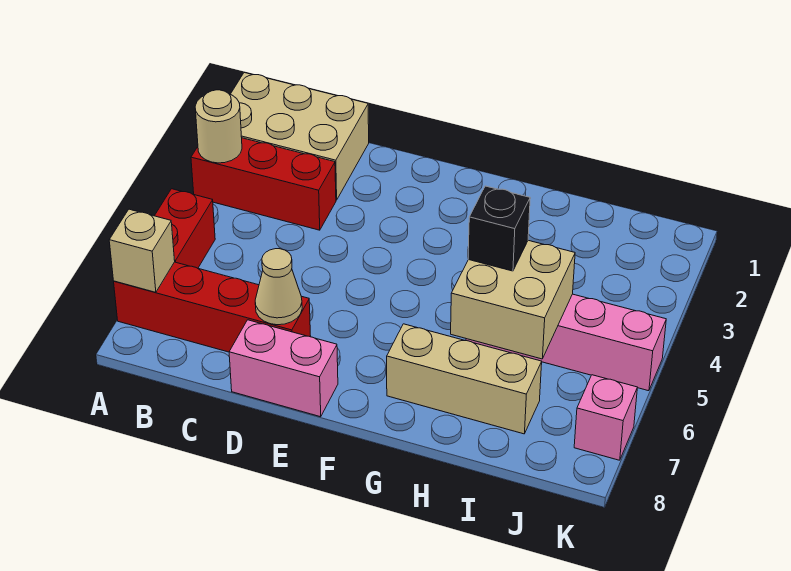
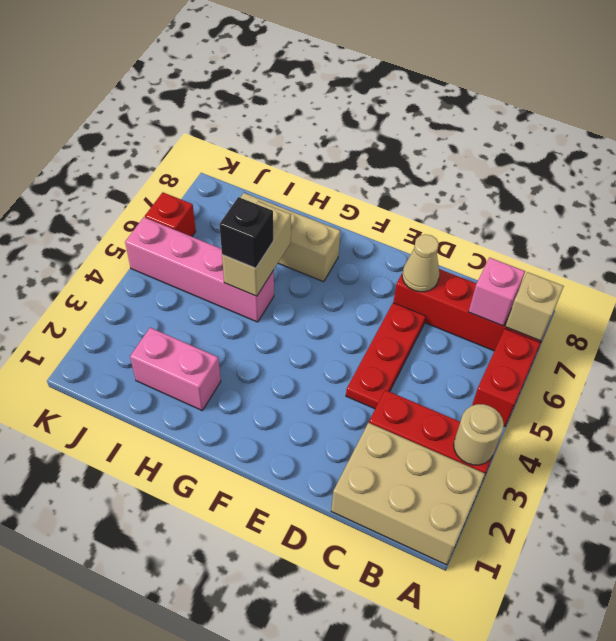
none -> red plate D4:D6 level 1
pink brick D8:E8 level 1 -> pink brick H2:I2 level 1
tan brick H5:I6 level 2 -> tan brick H5:H6 level 2
none -> red brick K6 level 1
pink brick K7 level 1 -> pink brick B7 level 2

